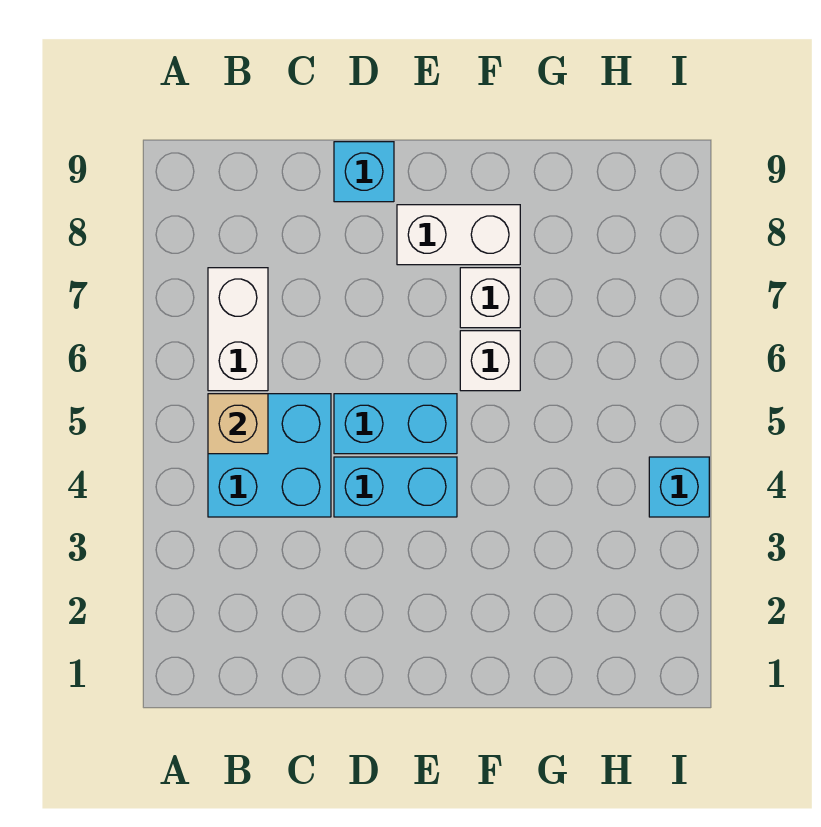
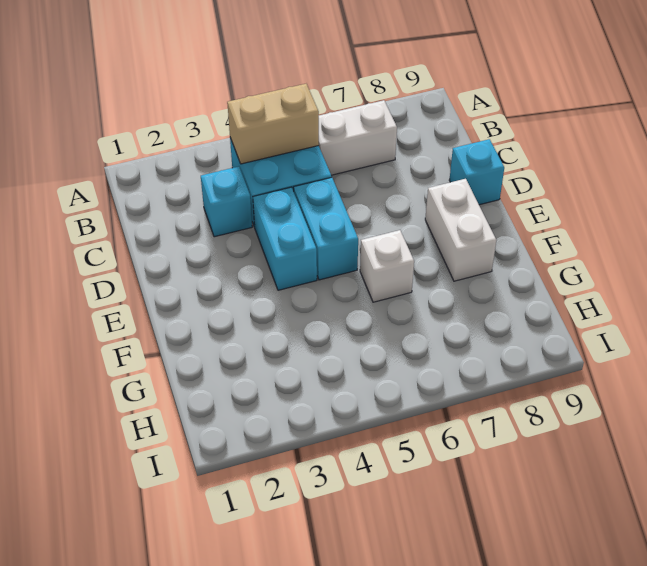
tan brick B5 level 2 -> tan brick B4:B5 level 2
white brick F7 level 1 -> none
cyan brick I4 level 1 -> cyan brick C3 level 1

